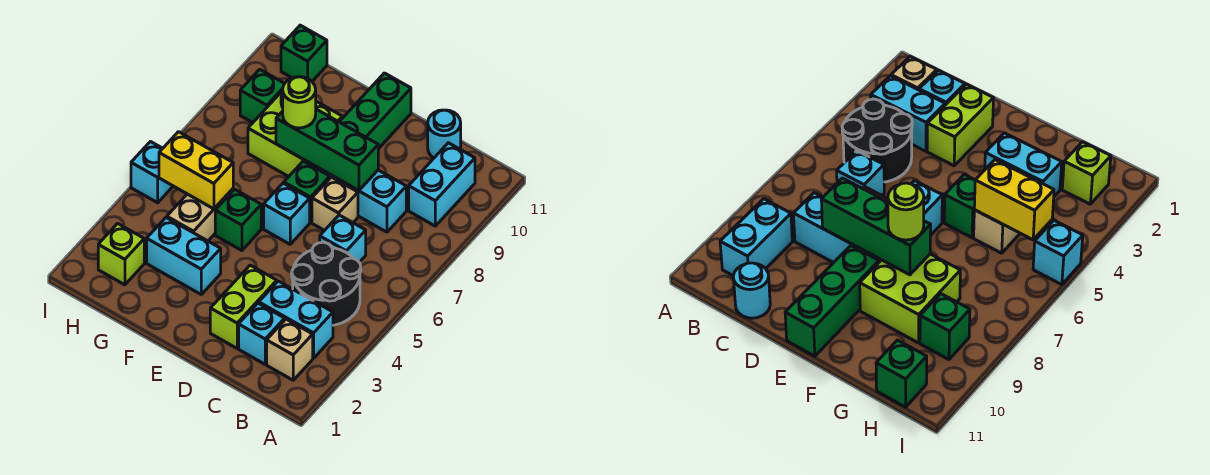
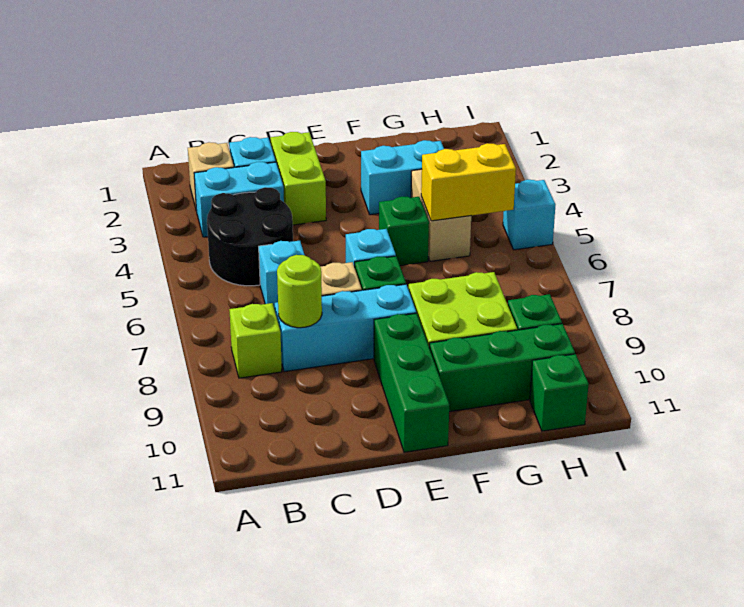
cyan brick B9:B10 level 1 -> none
cyan round brick C11 level 1 -> none
green brick D8:F8 level 2 -> green brick F10:H10 level 1
lime round brick F8 level 3 -> lime round brick C8 level 2
lime brick H2 level 1 -> lime brick B8 level 1

